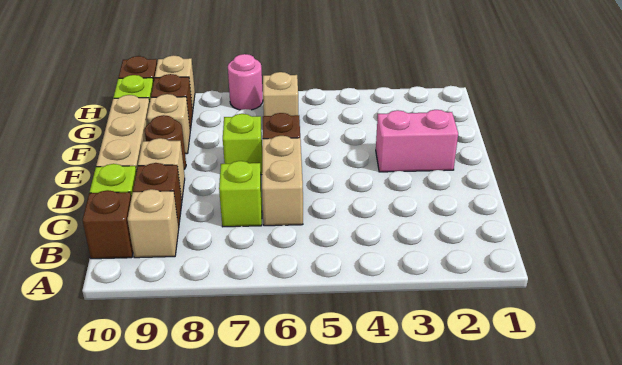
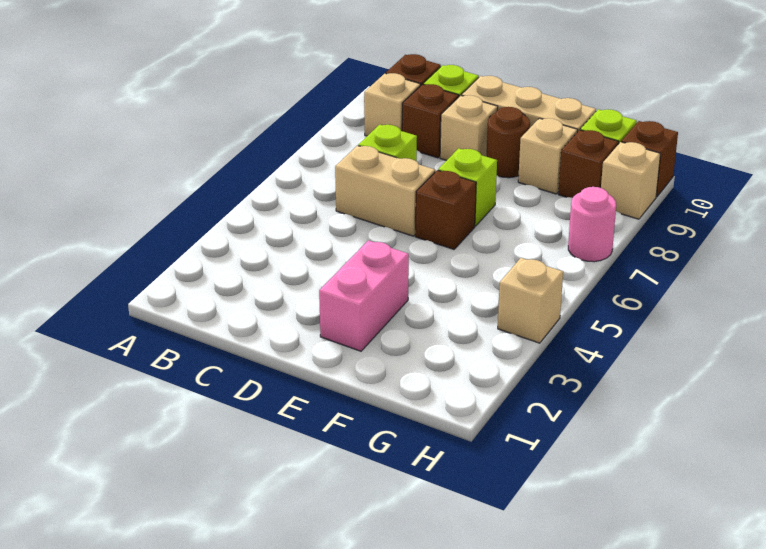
tan brick G6 level 1 -> tan brick H4 level 1

